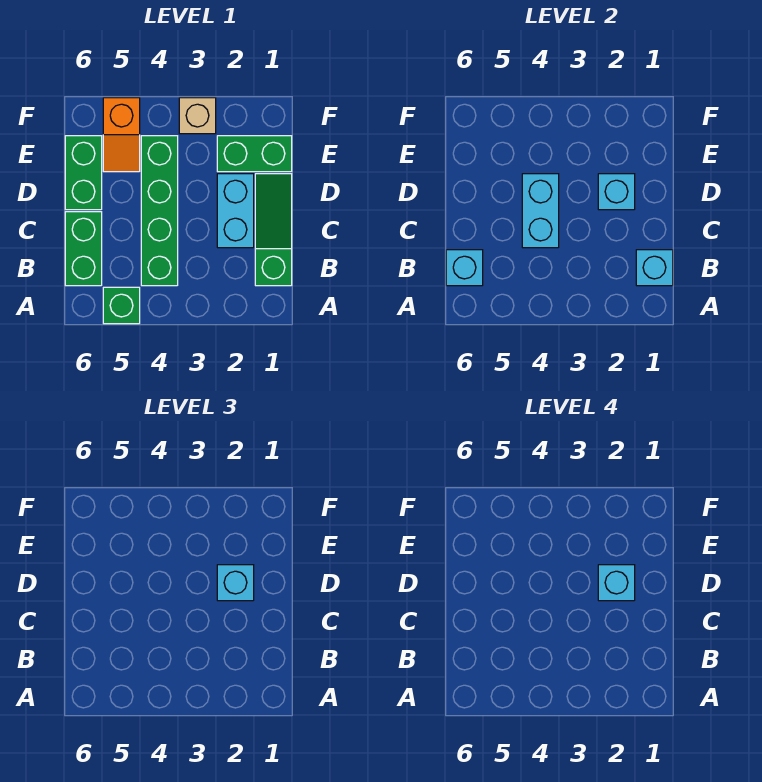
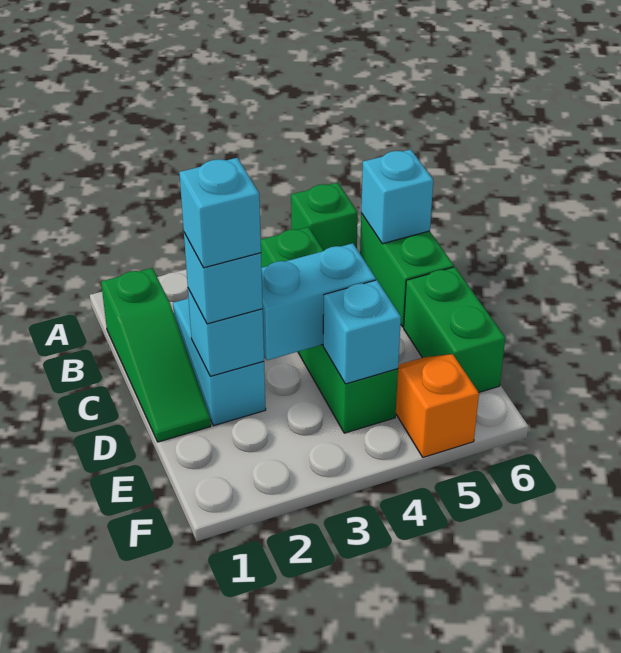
cyan brick B1 level 2 -> cyan brick E4 level 2
cyan brick C4:D4 level 2 -> cyan brick D3:D4 level 2
green brick E1:E2 level 1 -> none
tan brick F3 level 1 -> none

